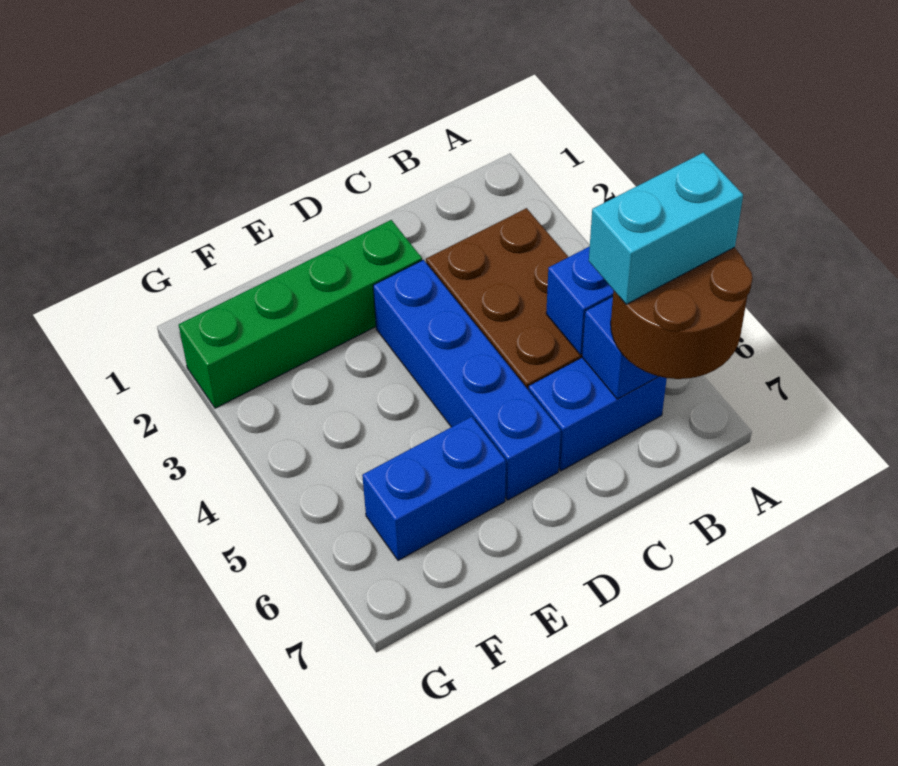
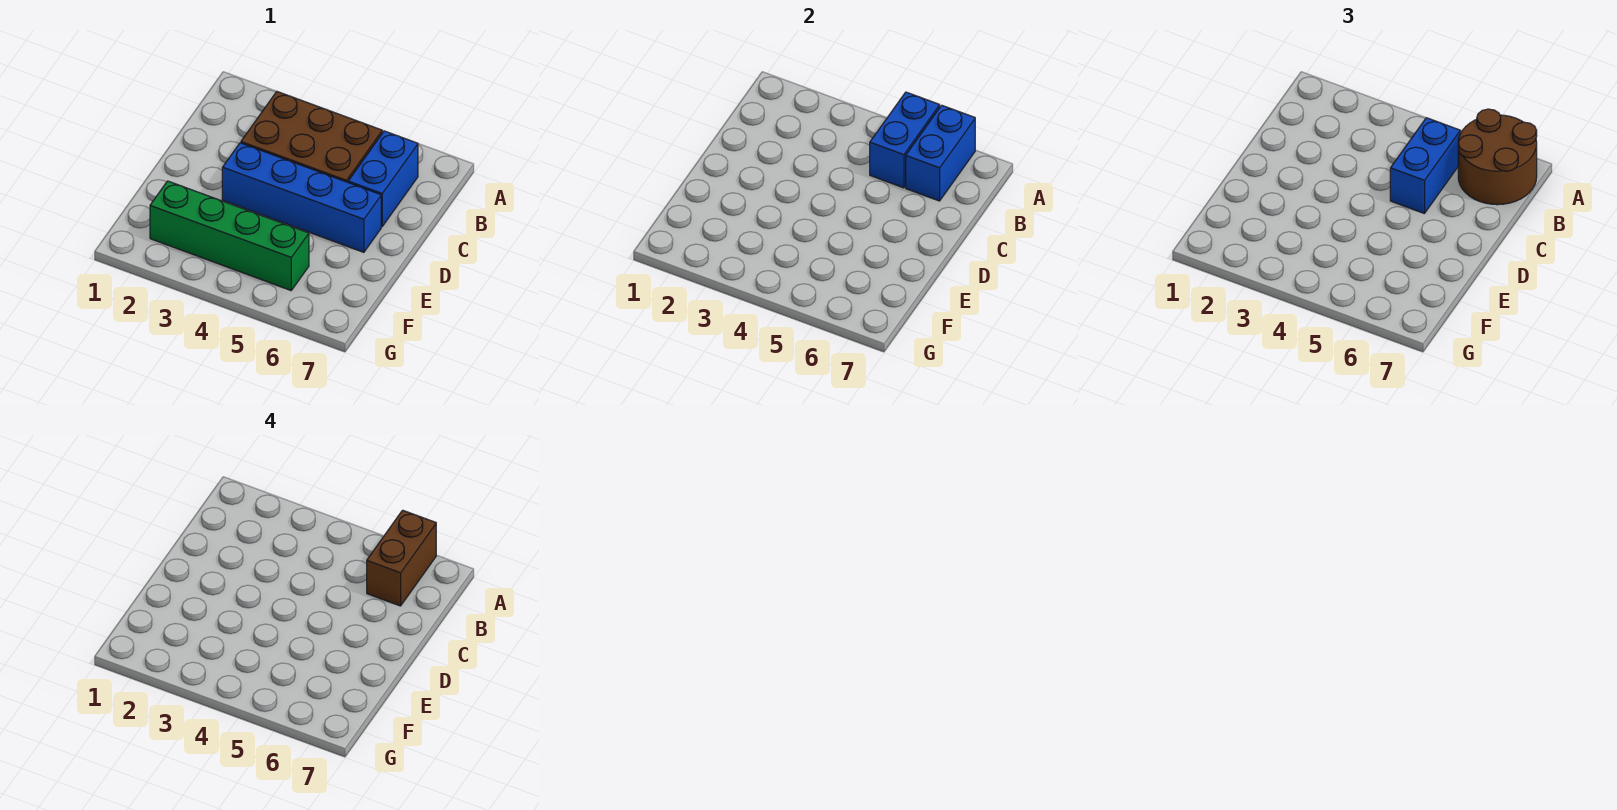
cyan brick A6:B6 level 4 -> brown brick A6:B6 level 4
green brick D2:G2 level 1 -> green brick F2:F5 level 1
blue brick E6:F6 level 1 -> blue brick B5:C5 level 3

